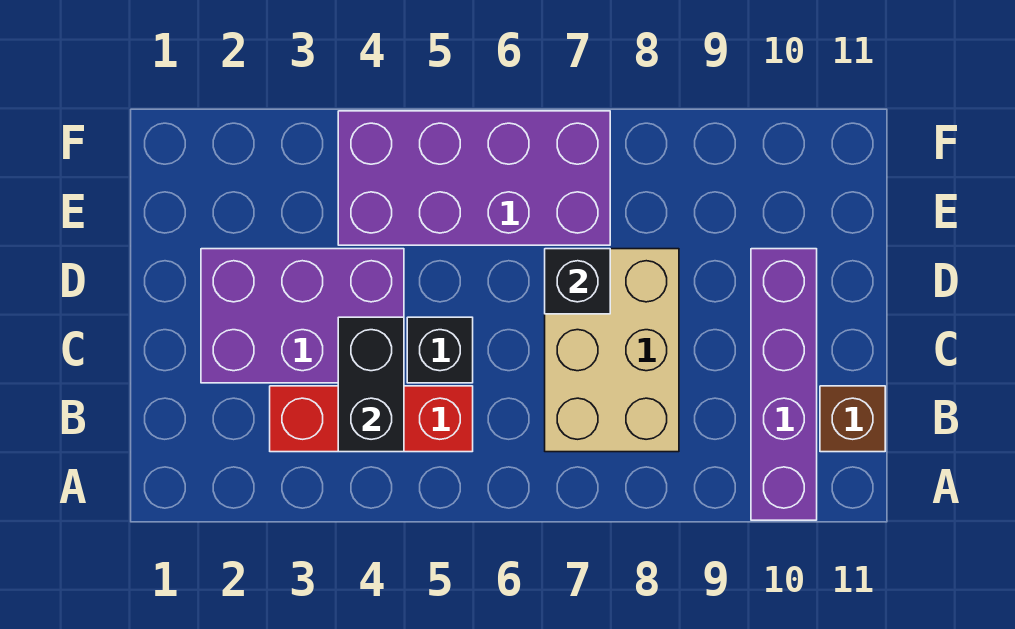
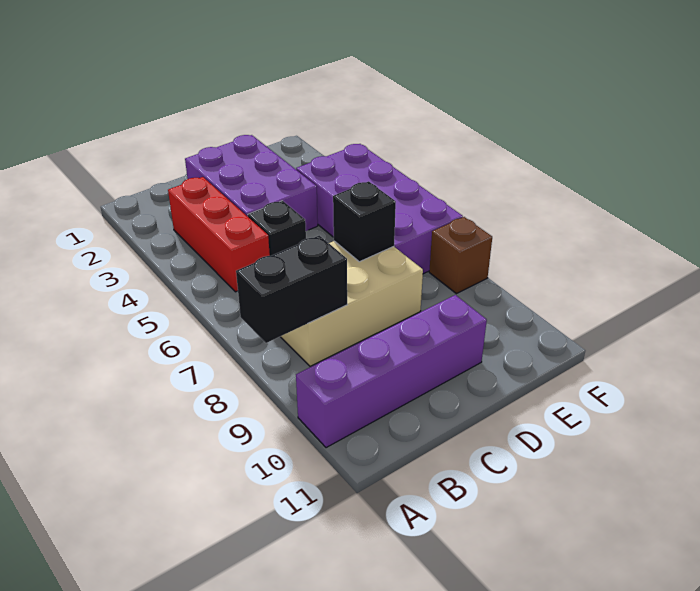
black brick B4:C4 level 2 -> black brick A8:B8 level 2
brown brick B11 level 1 -> brown brick F8 level 1

